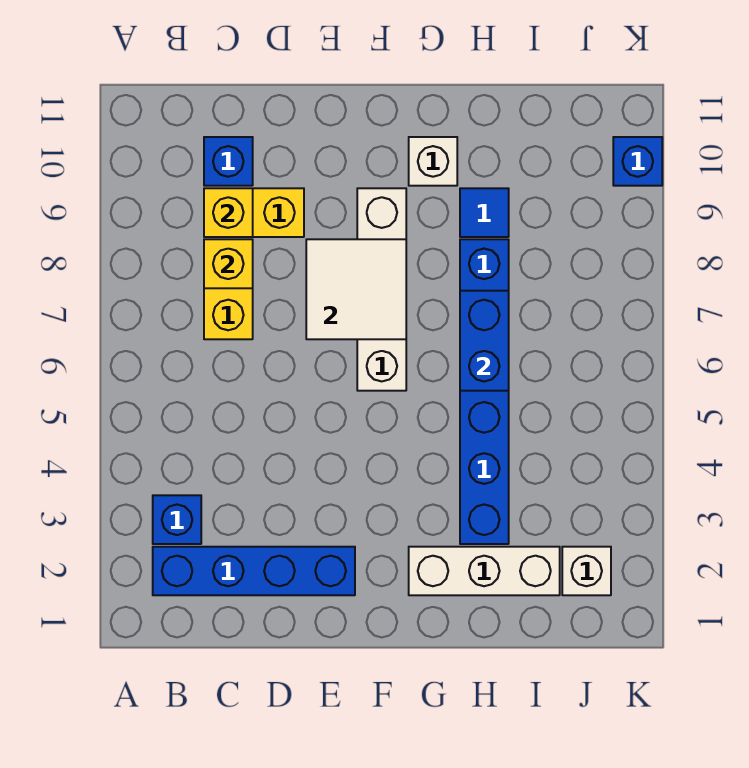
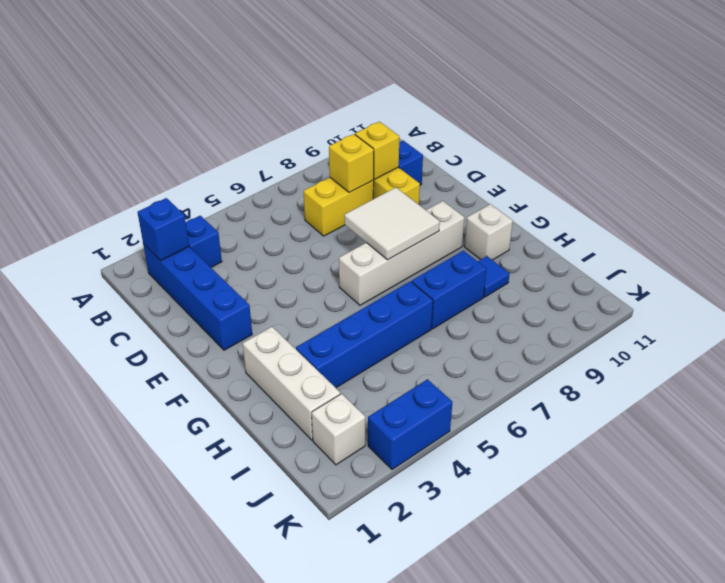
blue brick H6:H7 level 2 -> blue brick K3:K4 level 1
blue brick K10 level 1 -> blue brick B2 level 2

